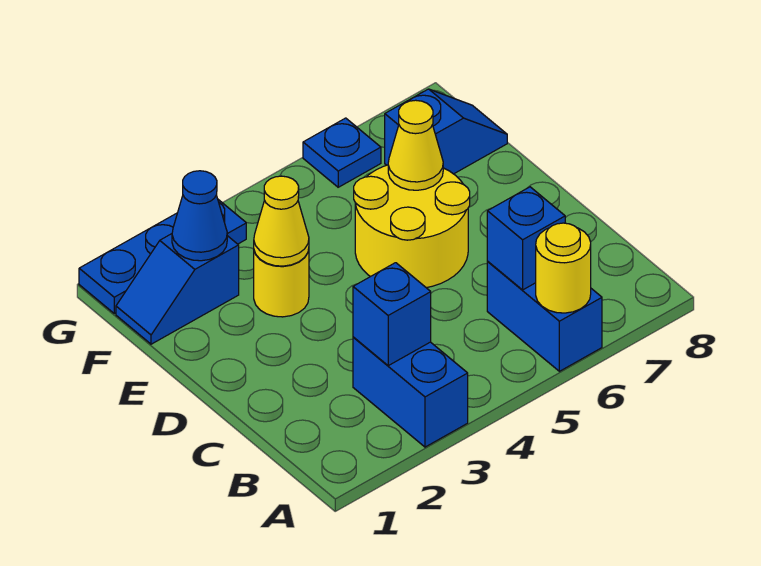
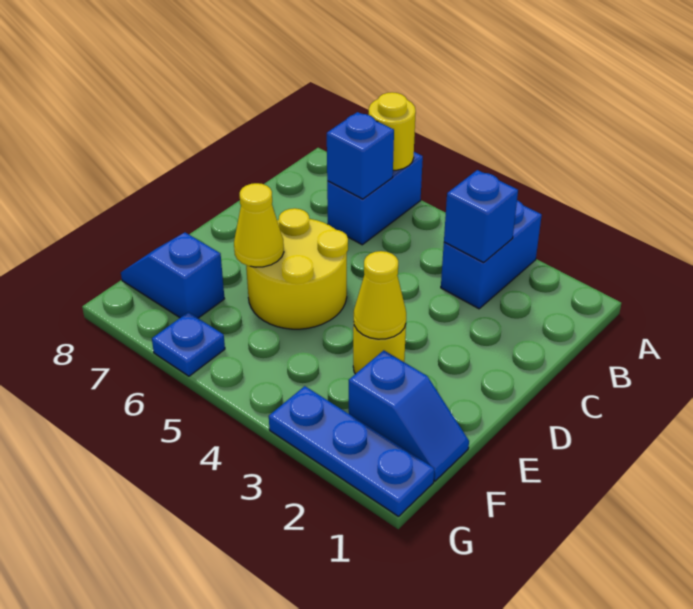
blue cone F2 level 2 -> none

